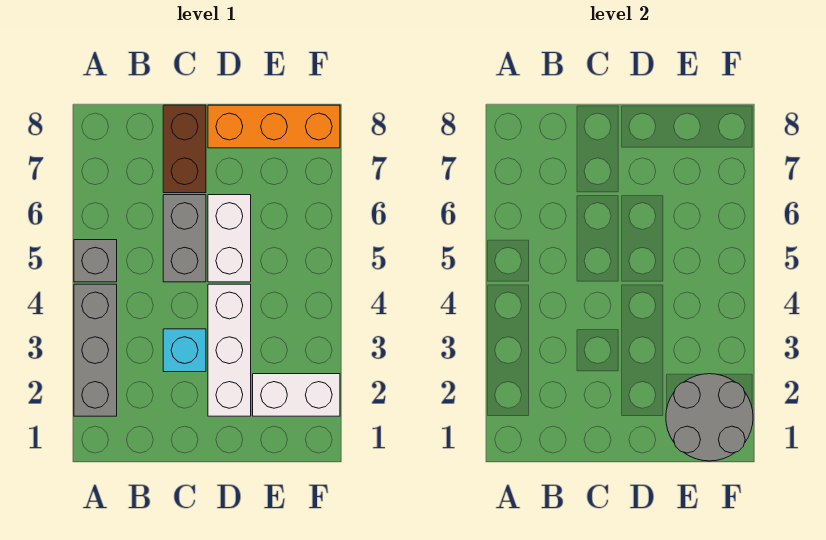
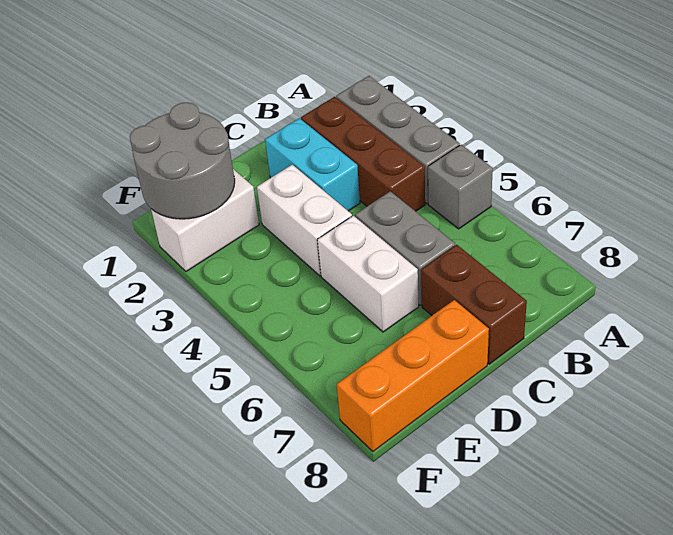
none -> brown brick B2:B4 level 1
cyan brick C3 level 1 -> cyan brick C2:C3 level 1
white brick D2:D4 level 1 -> white brick D3:D4 level 1

